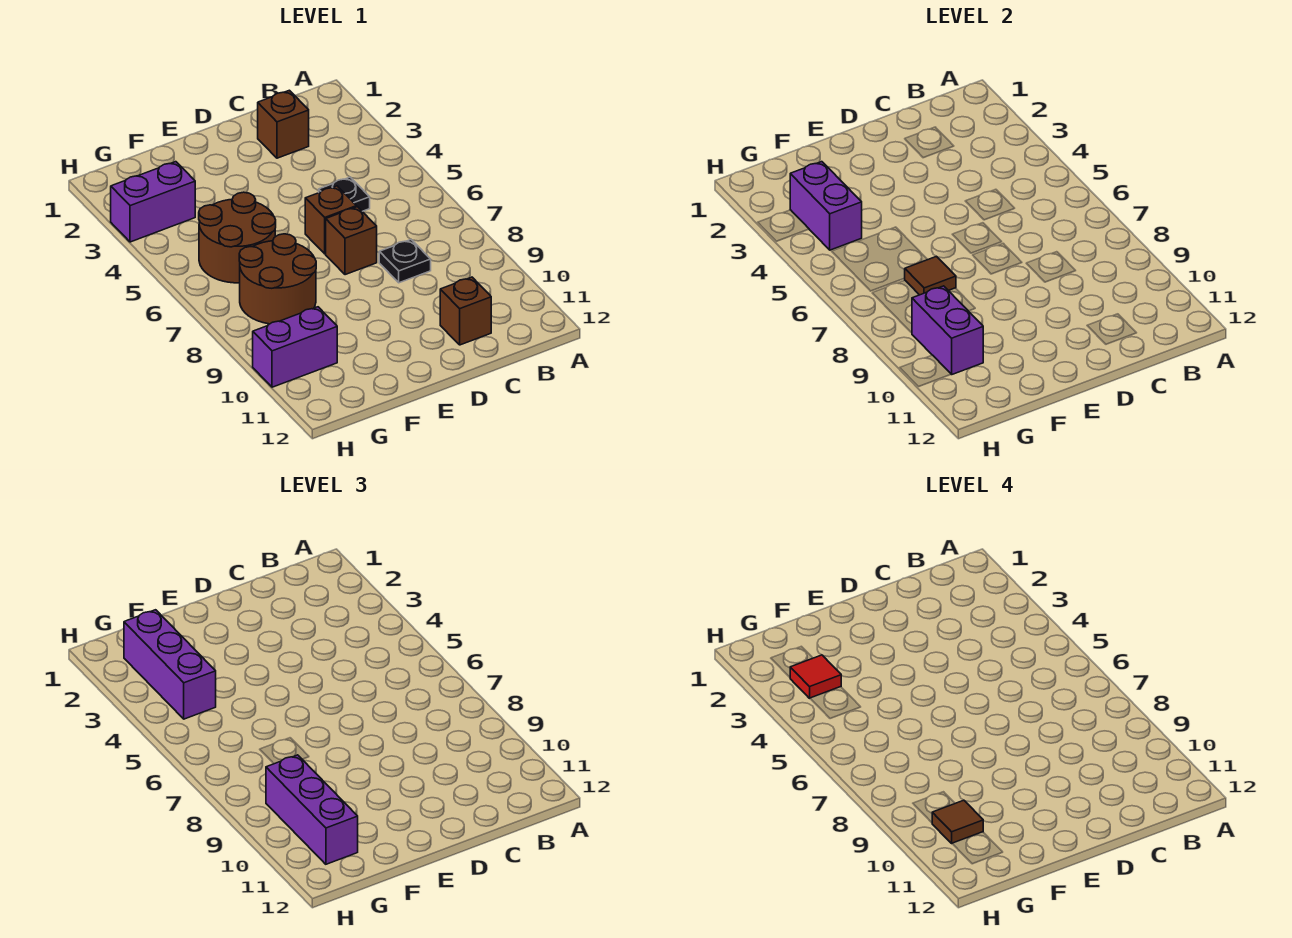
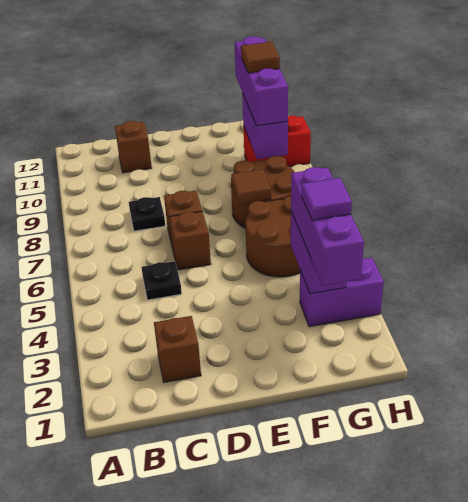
red tile G3 level 4 -> purple tile G3 level 4
purple brick G10:H10 level 1 -> red brick G10:H10 level 1

